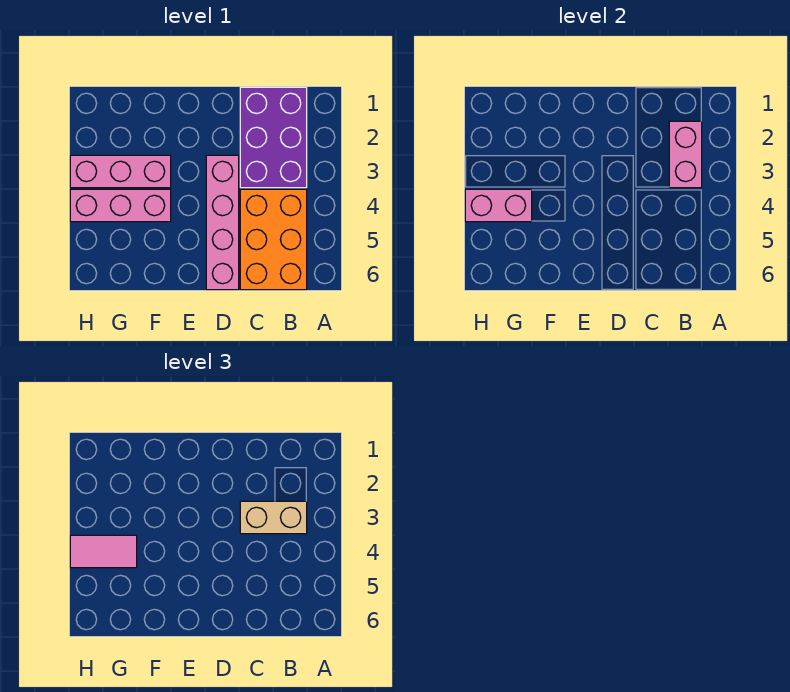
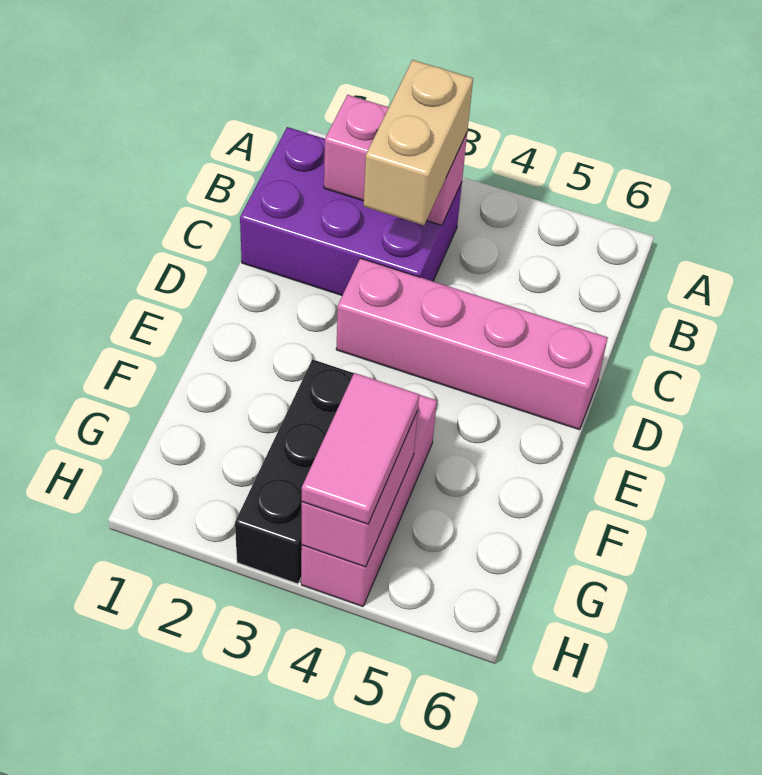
orange brick B4:C6 level 1 -> none
pink brick F3:H3 level 1 -> black brick F3:H3 level 1

